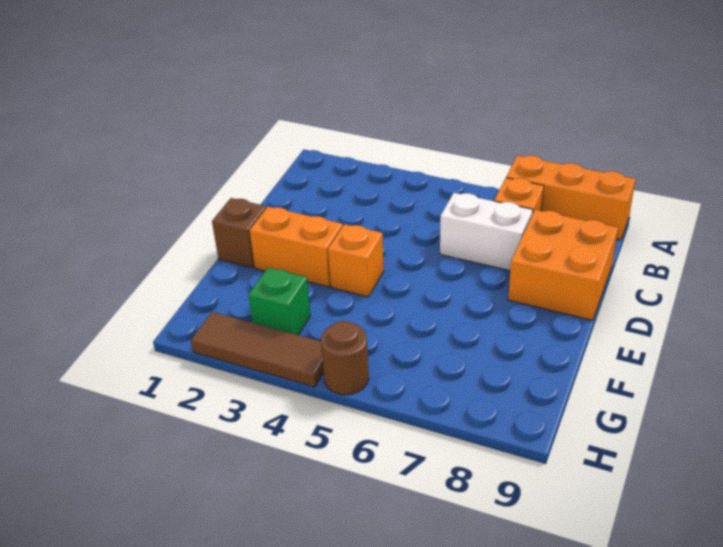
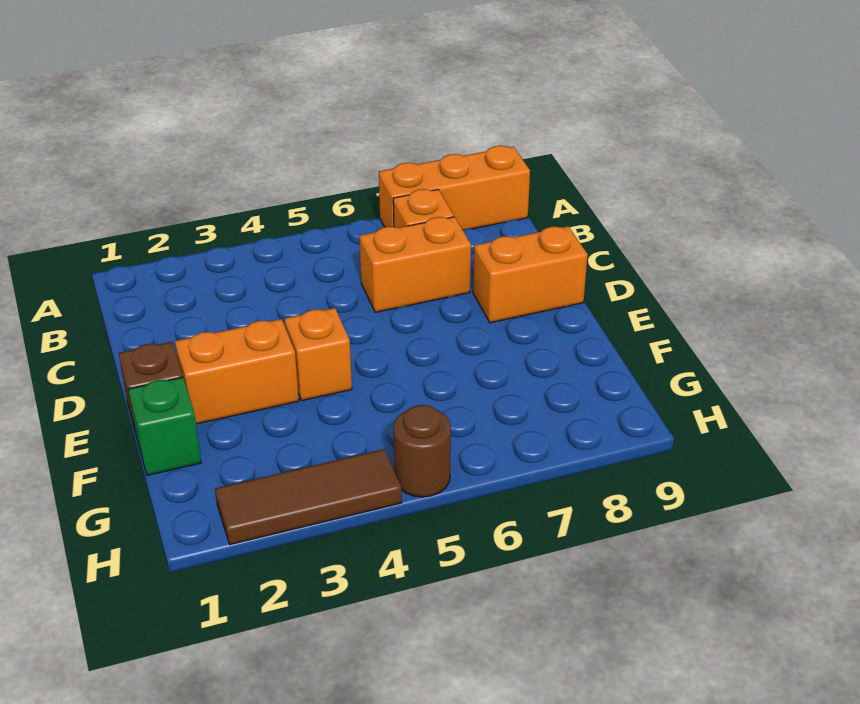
white brick C6:C7 level 1 -> orange brick C6:C7 level 1
orange brick C8:D9 level 1 -> orange brick D8:D9 level 1
green brick G3 level 1 -> green brick F1 level 1

